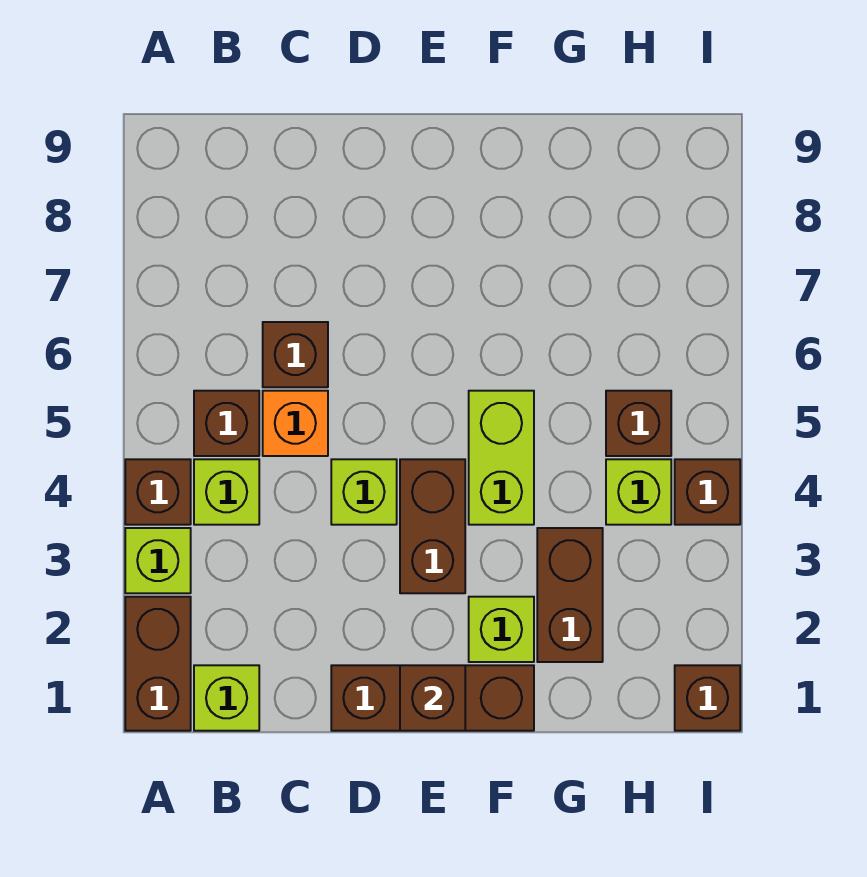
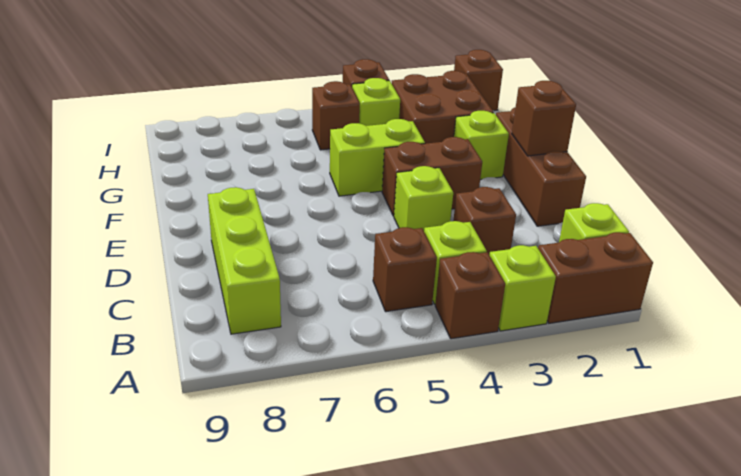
none -> lime brick B8:D8 level 1
orange brick C5 level 1 -> none
brown brick C6 level 1 -> brown brick C3 level 1
brown brick G2:G3 level 1 -> brown brick G2:H3 level 1

